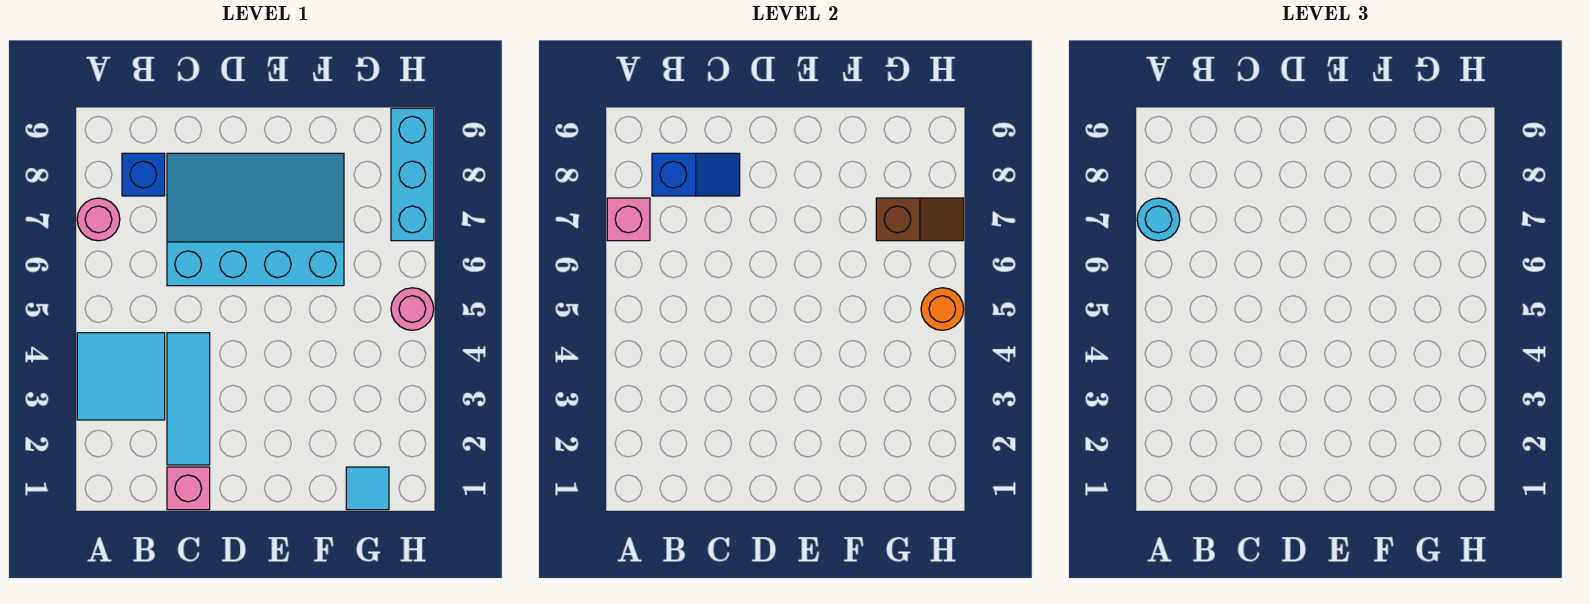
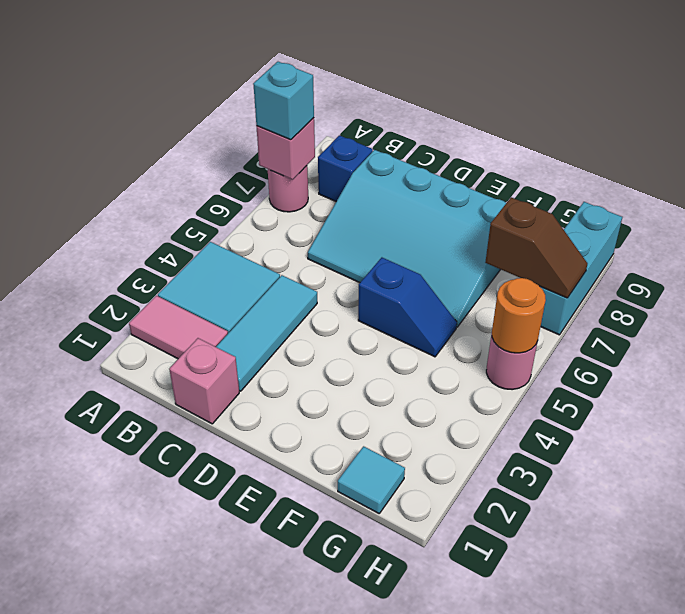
none -> pink tile A2:B2 level 1
cyan round brick A7 level 3 -> cyan brick A7 level 3
blue slope B8:C8 level 2 top B -> blue slope E5:F5 level 1 top E
cyan slope C6:F8 level 1 top 6 -> cyan slope C6:F8 level 1 top 8

